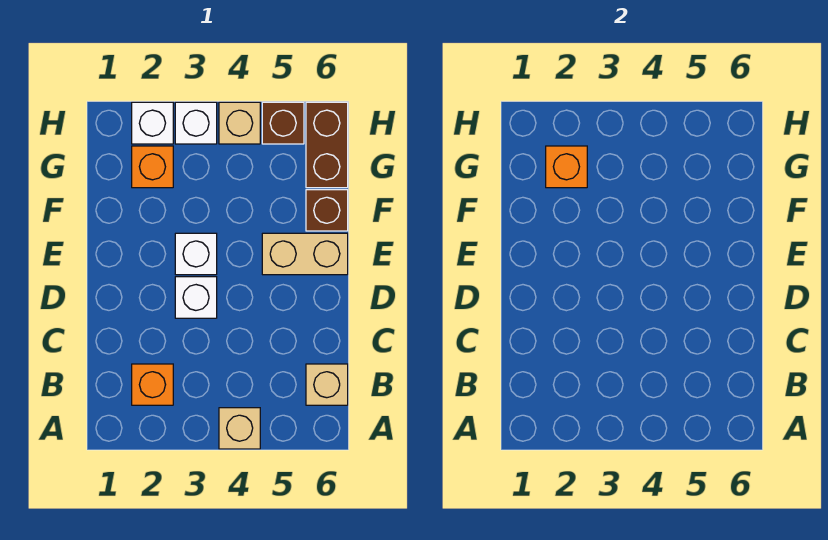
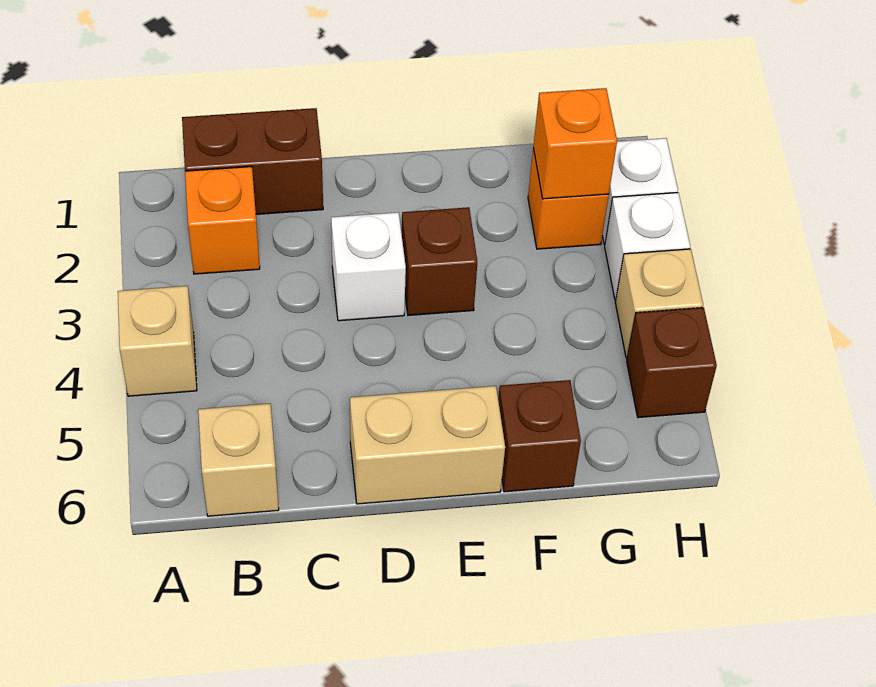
white brick E3 level 1 -> brown brick E3 level 1
tan brick E5:E6 level 1 -> tan brick D6:E6 level 1
brown brick G6:H6 level 1 -> brown brick B1:C1 level 1

